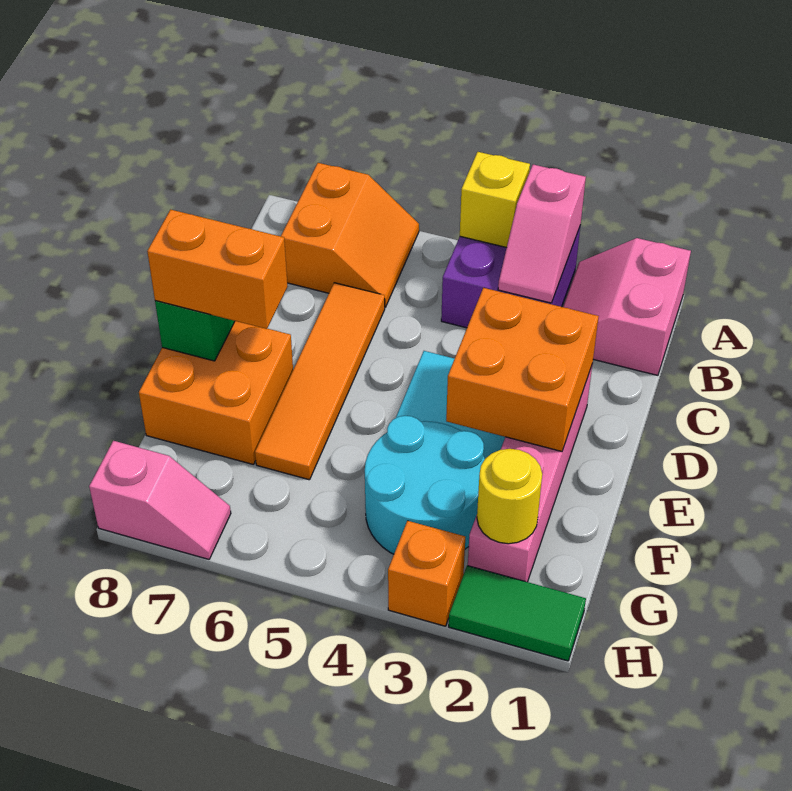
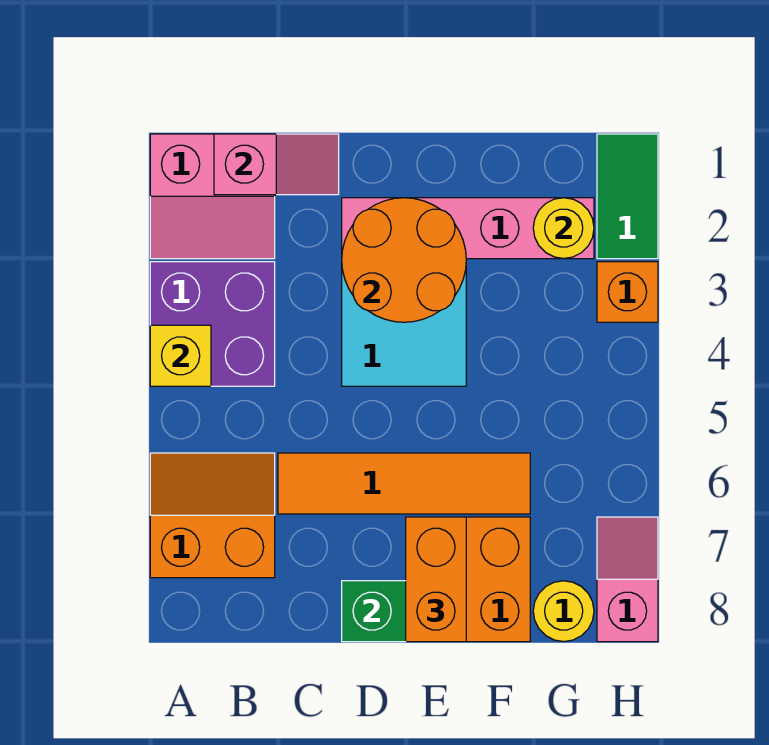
pink slope A3:B3 level 2 top A -> pink slope B1:C1 level 2 top B
orange brick D2:E3 level 2 -> orange round brick D2:E3 level 2
cyan round brick F3:G4 level 1 -> none
none -> yellow round brick G8 level 1

